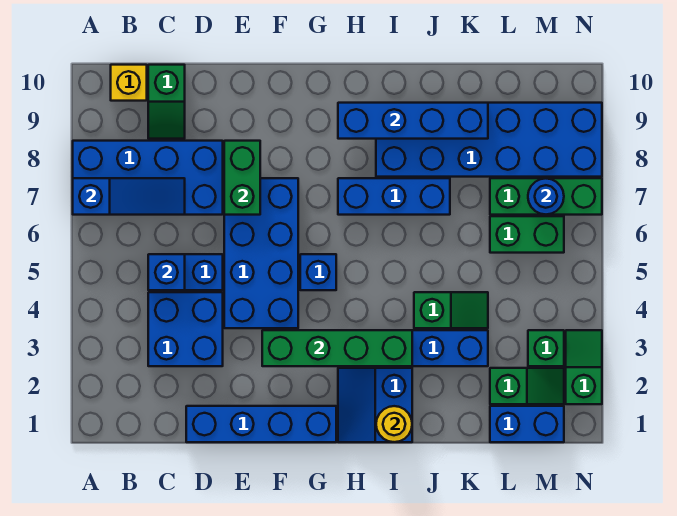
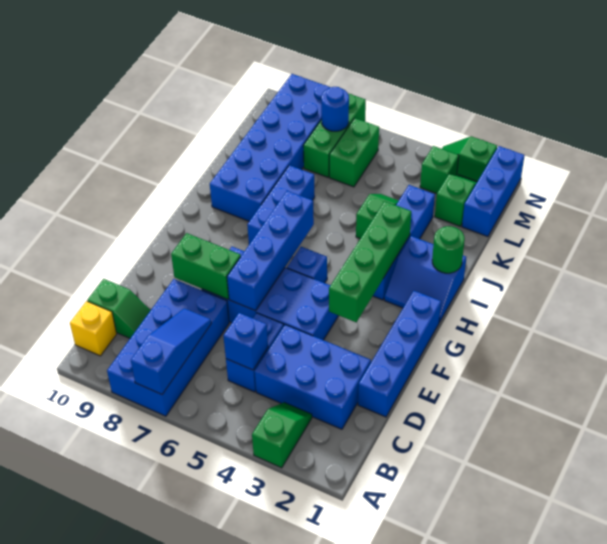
none -> green slope A3:B3 level 1 top A
blue brick C3:D4 level 1 -> blue brick C2:D4 level 1
blue brick H9:K9 level 2 -> blue brick E6:H6 level 2
yellow round brick I1 level 2 -> green round brick I1 level 2
blue brick L1:M1 level 1 -> blue brick L1:N1 level 1

